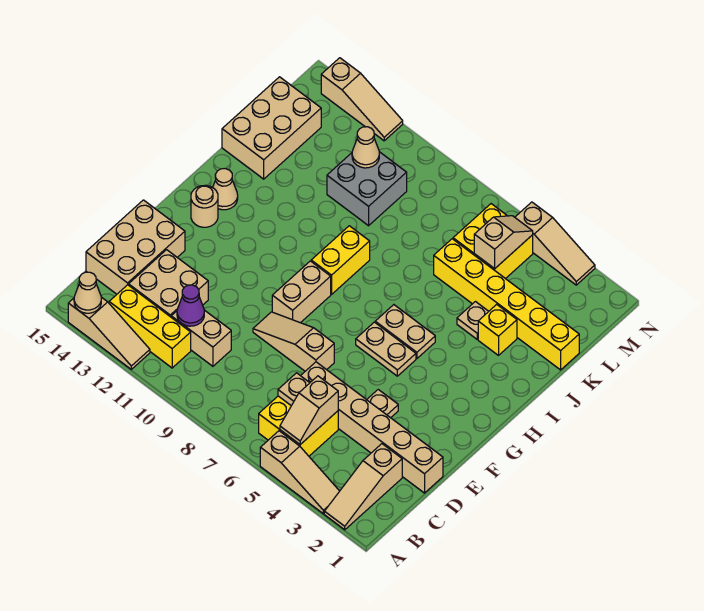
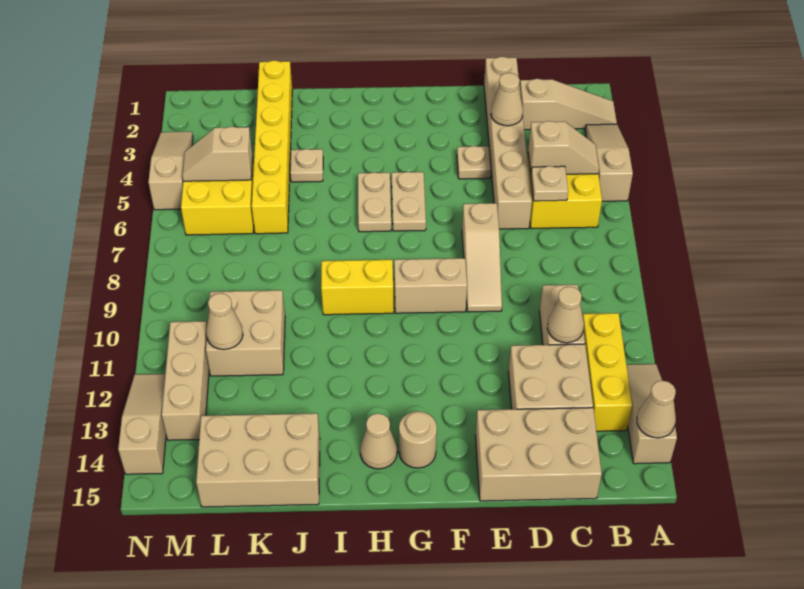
purple cone C11 level 2 -> tan cone C11 level 2
none -> tan cone D3 level 2
yellow brick J3 level 1 -> none
grey brick K10:L11 level 1 -> tan brick K10:L11 level 1
none -> tan brick M11:M13 level 1

